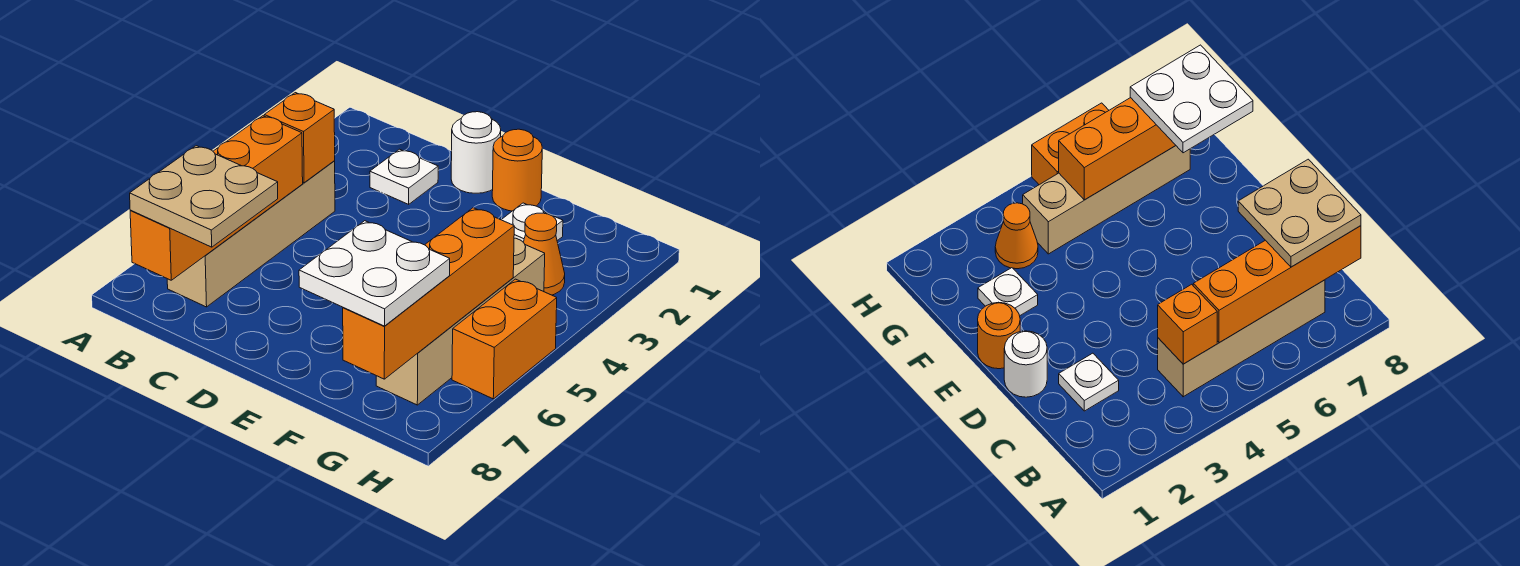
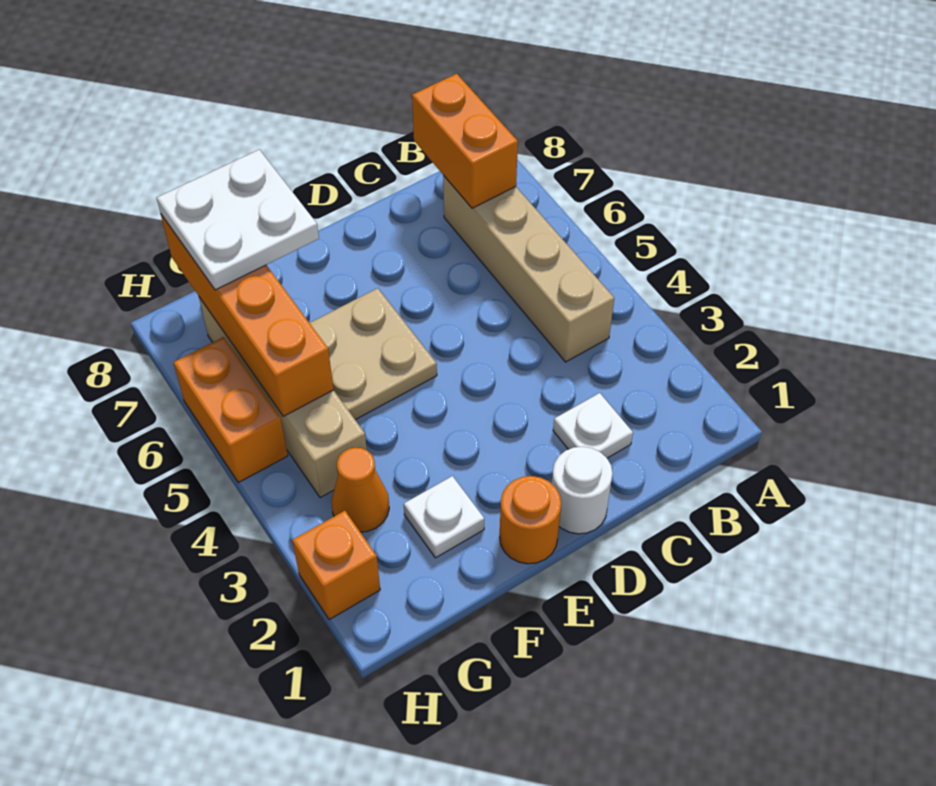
orange brick B4 level 2 -> orange brick H2 level 1
orange brick B5:B8 level 2 -> orange brick B7:B8 level 2
tan plate B7:C8 level 3 -> tan plate E5:F6 level 1

